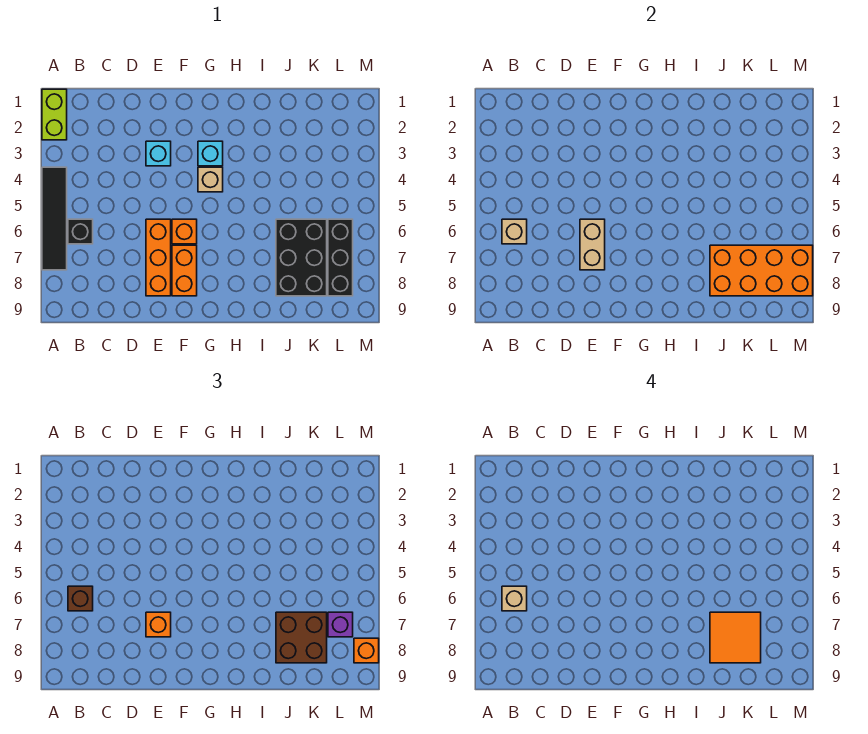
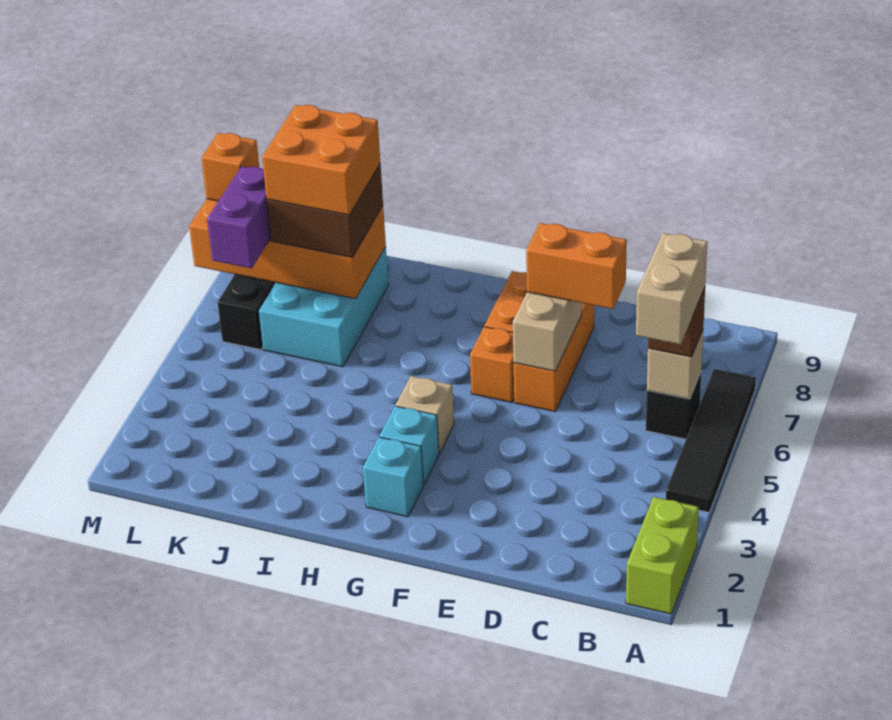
tan brick B6 level 4 -> tan brick B5:B6 level 4
cyan brick E3 level 1 -> cyan brick G2 level 1
orange brick E7 level 3 -> orange brick D7:E7 level 3
black brick J6:K8 level 1 -> cyan brick J6:K8 level 1
orange tile J7:K8 level 4 -> orange brick J7:K8 level 4
purple brick L7 level 3 -> purple brick L6:L7 level 3

